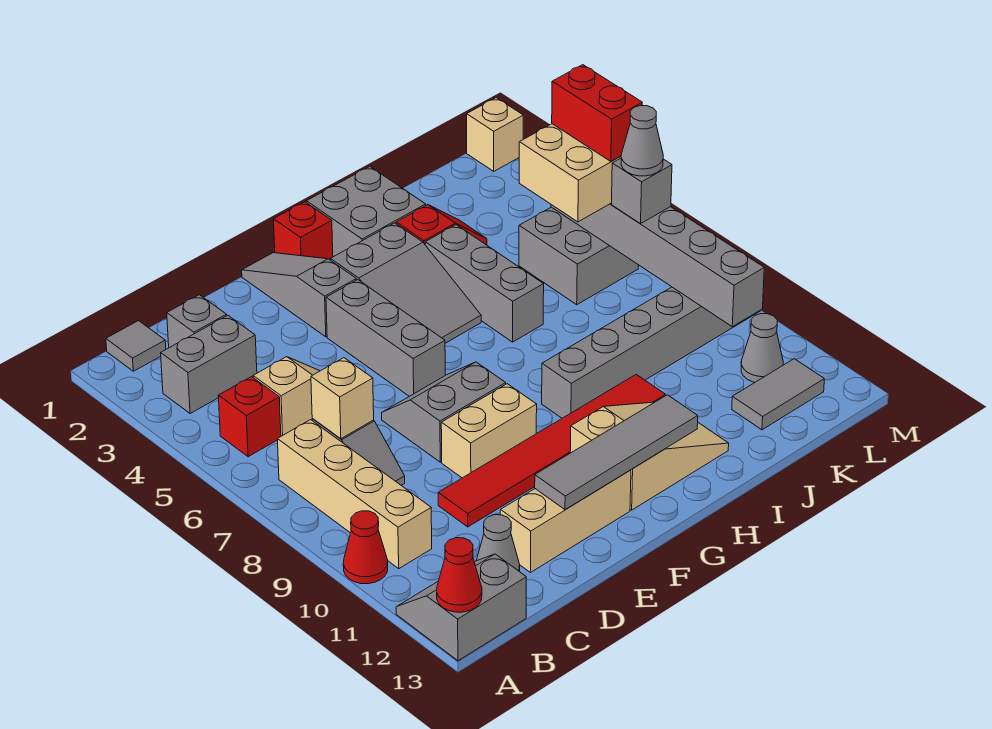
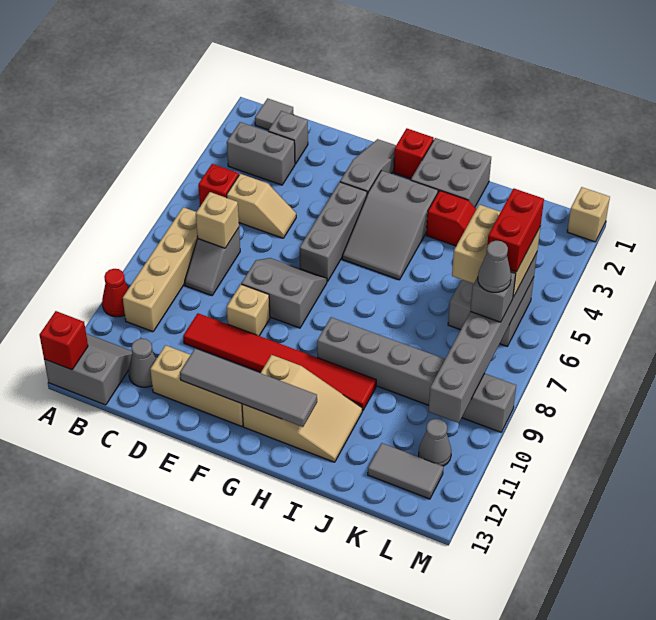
red cone A13 level 2 -> red brick A13 level 2
tan brick E9:F9 level 1 -> tan brick E9 level 1
grey brick I4:I6 level 1 -> none

